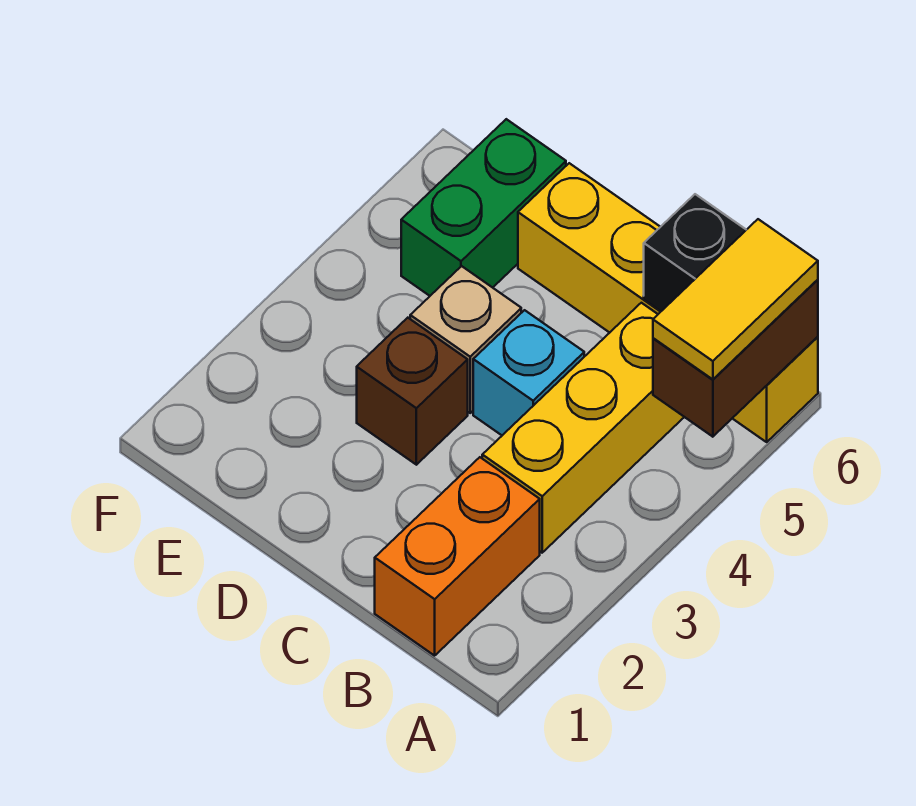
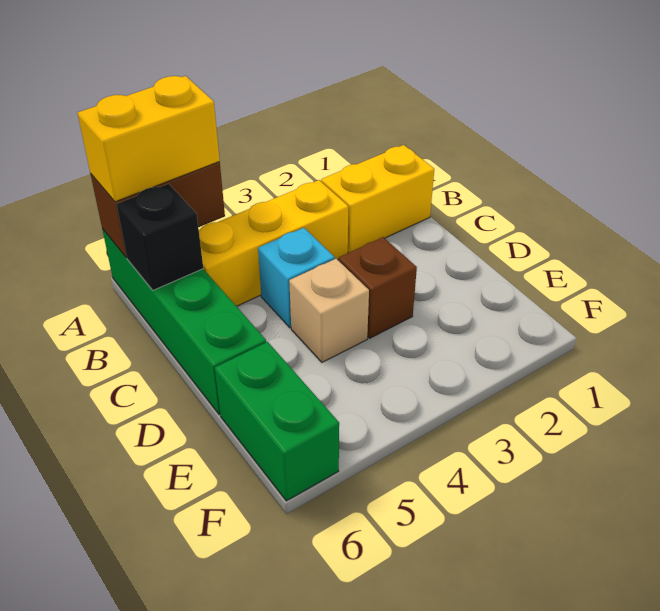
yellow tile A5:A6 level 3 -> yellow brick A5:A6 level 3
yellow brick A6:D6 level 1 -> green brick A6:D6 level 1
orange brick B1:B2 level 1 -> yellow brick B1:B2 level 1
green brick E5:E6 level 1 -> green brick E6:F6 level 1

